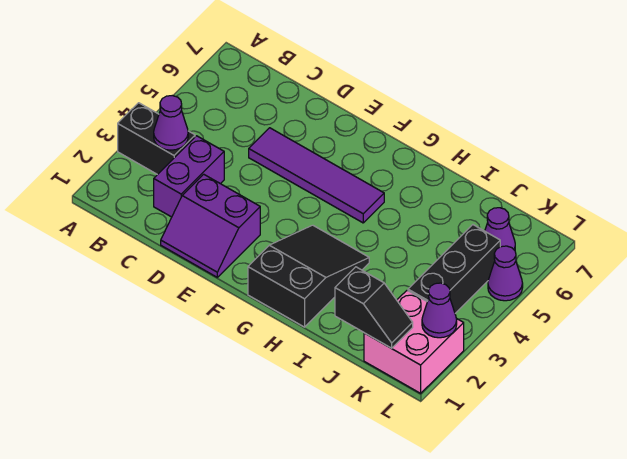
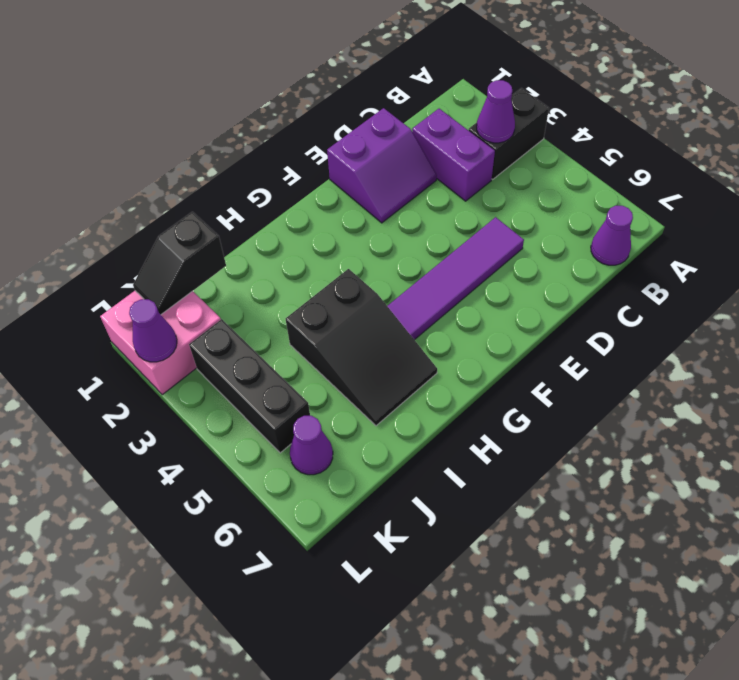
purple slope D1:E2 level 1 top 2 -> purple slope D1:E2 level 1 top 1
black slope G1:H3 level 1 top 1 -> black slope H4:I6 level 1 top 4
purple cone L5 level 1 -> purple cone B7 level 1

